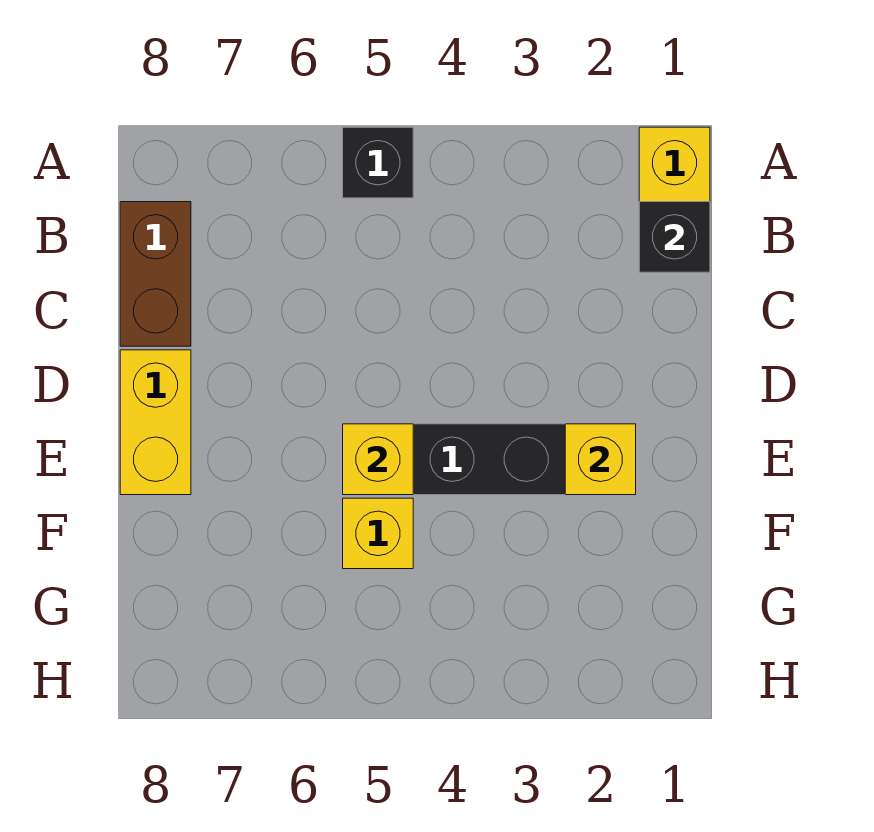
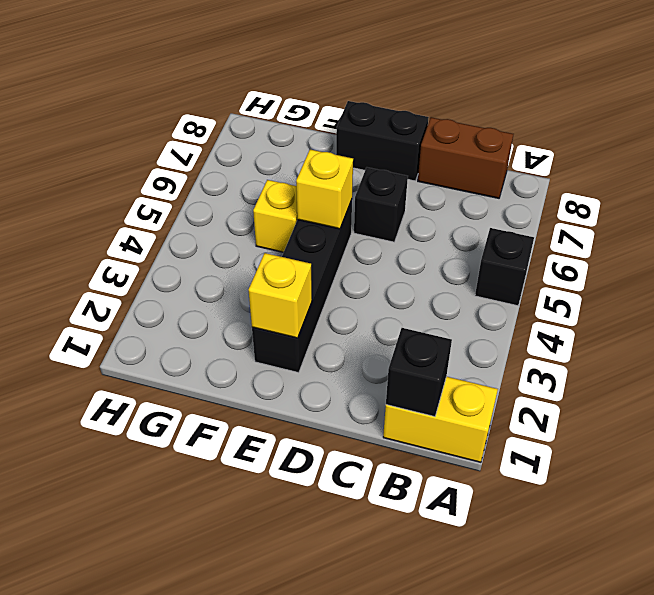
none -> black brick D6 level 1
yellow brick D8:E8 level 1 -> black brick D8:E8 level 1

